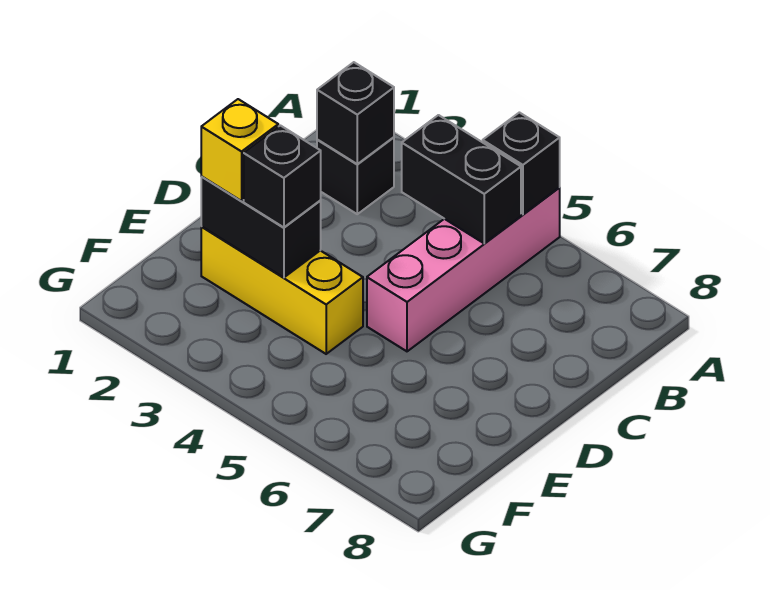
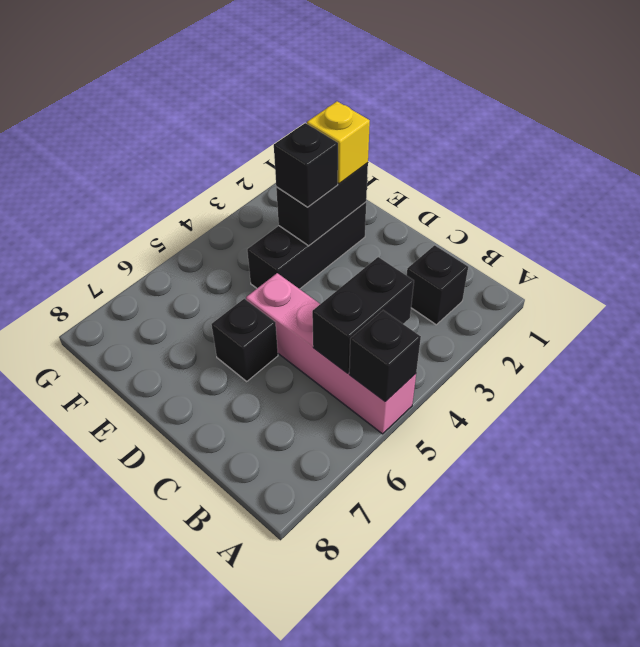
black brick B2 level 2 -> black brick D6 level 1
yellow brick E2:E4 level 1 -> black brick E2:E4 level 1

